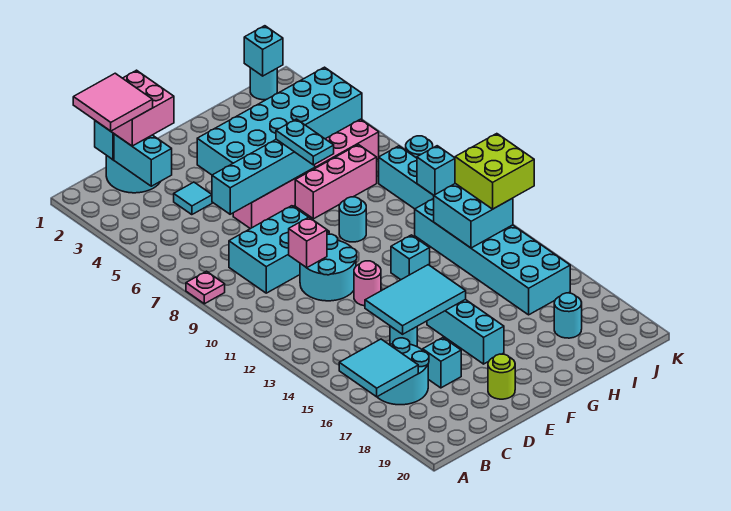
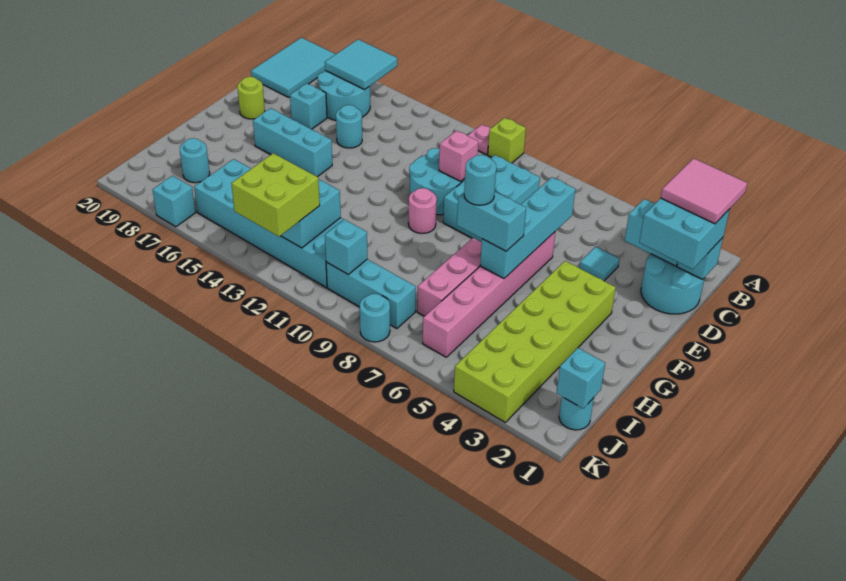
pink plate A8 level 1 -> pink plate A11 level 1
none -> lime brick A10 level 1
pink brick C1:D2 level 3 -> cyan brick C1:D2 level 3
cyan tile D14:F15 level 2 -> cyan tile A19:C20 level 1
pink round brick E12 level 1 -> pink round brick F10 level 1
cyan brick F3:K4 level 1 -> lime brick F3:K4 level 1
cyan plate G6:G7 level 3 -> cyan brick G6:G7 level 3
cyan round brick G9 level 1 -> cyan round brick G7 level 4
cyan brick G12 level 1 -> cyan brick K17 level 1

